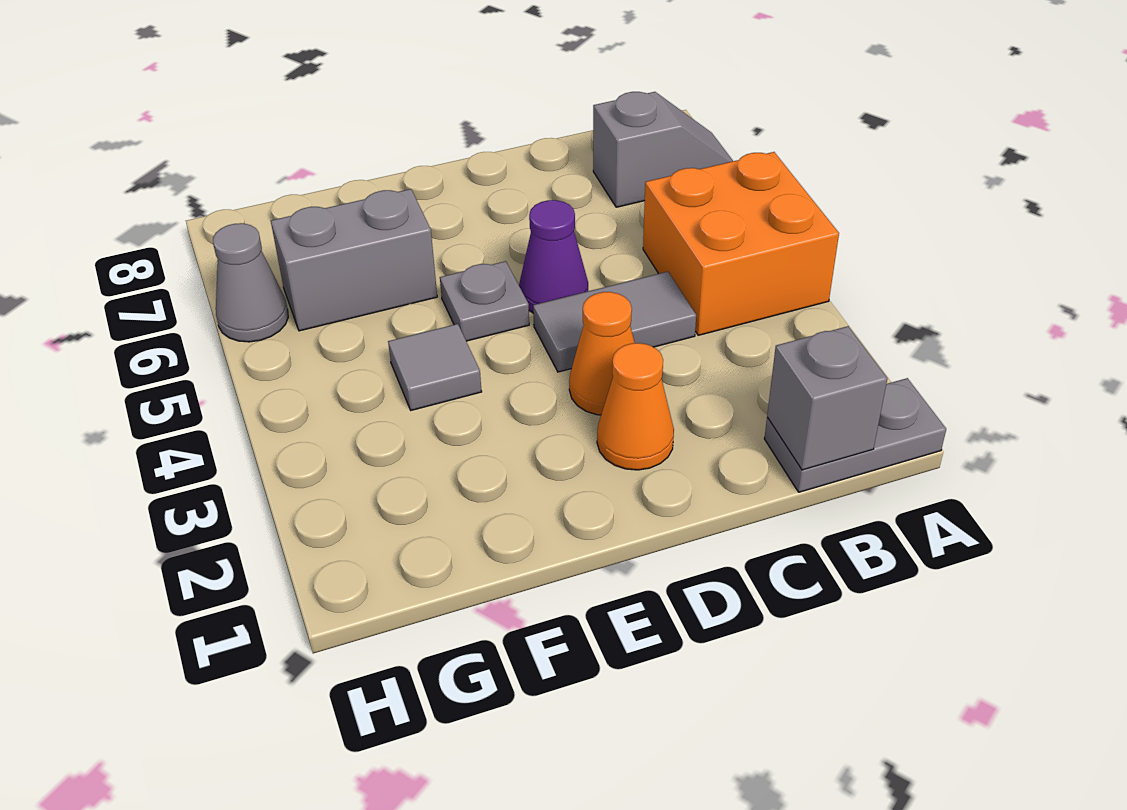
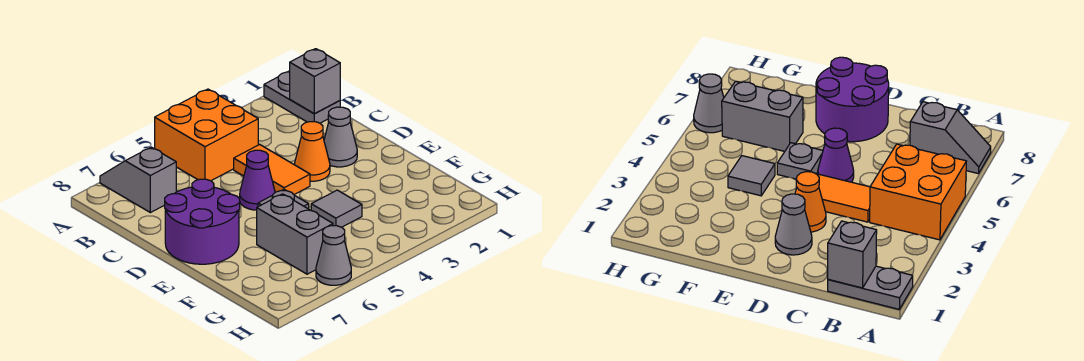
grey tile C4:D4 level 1 -> orange tile C4:D4 level 1
orange cone D2 level 1 -> grey cone D2 level 1
none -> purple round brick D7:E8 level 1

